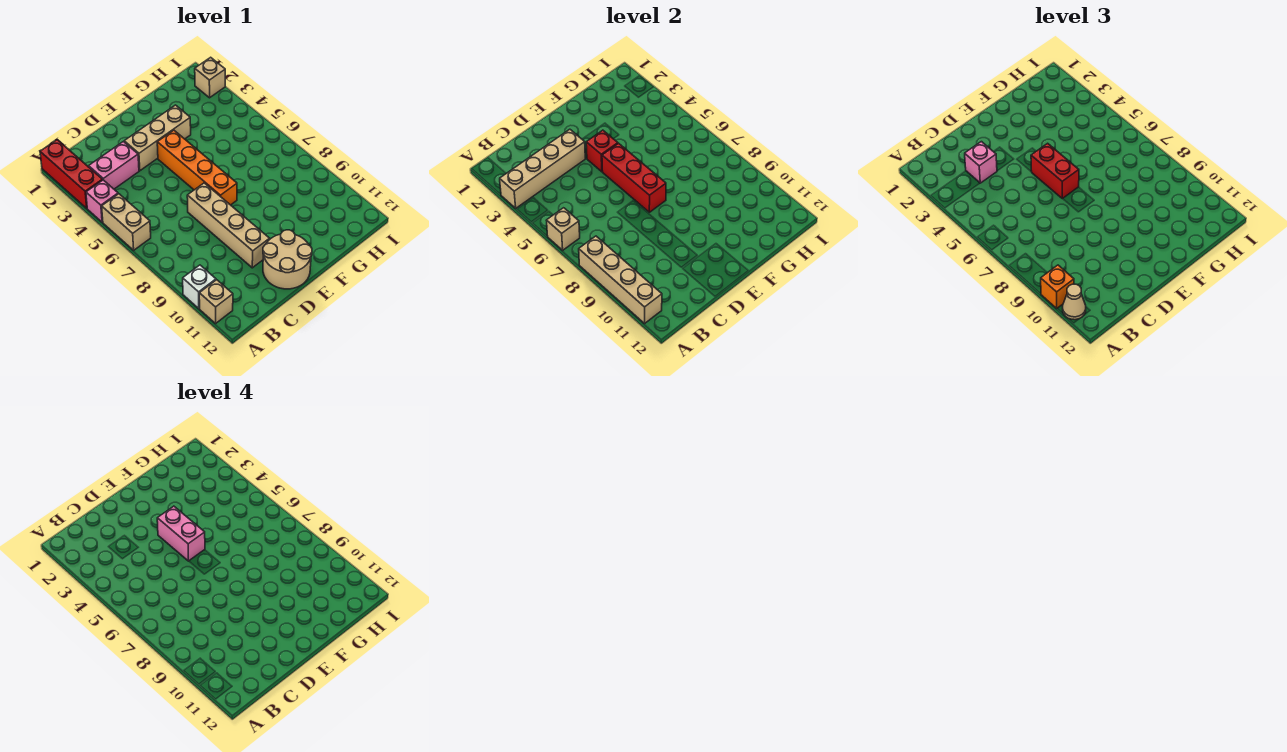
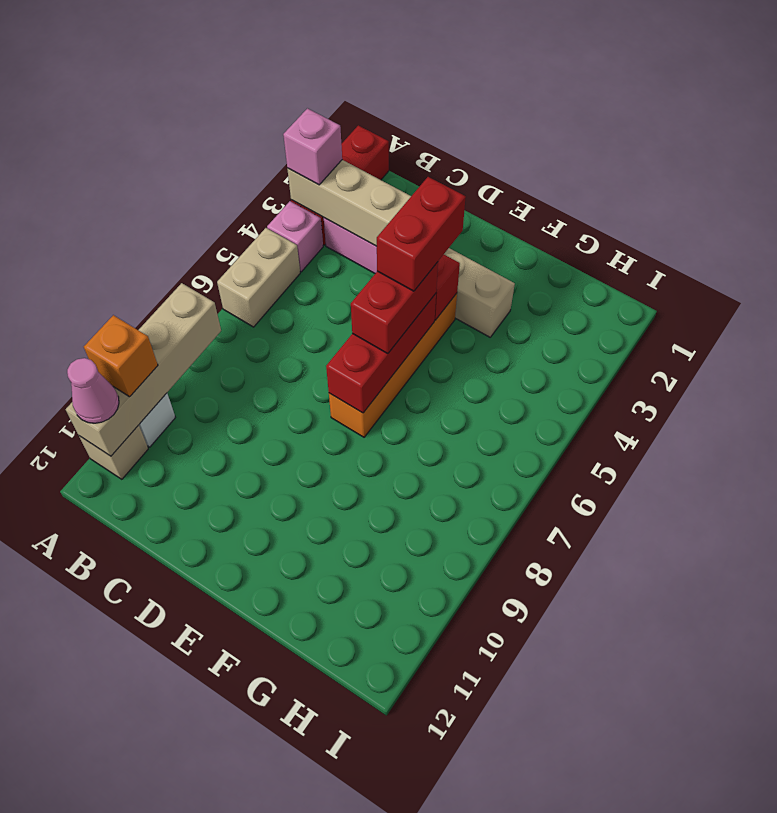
tan brick A6 level 2 -> none
tan cone A11 level 3 -> pink cone A11 level 3
pink brick C3 level 3 -> pink brick A3 level 3
tan brick D7:D10 level 1 -> none
tan round brick D11:E12 level 1 -> none
pink brick E4:E5 level 4 -> red brick E4:E5 level 4
tan brick I2 level 1 -> none

